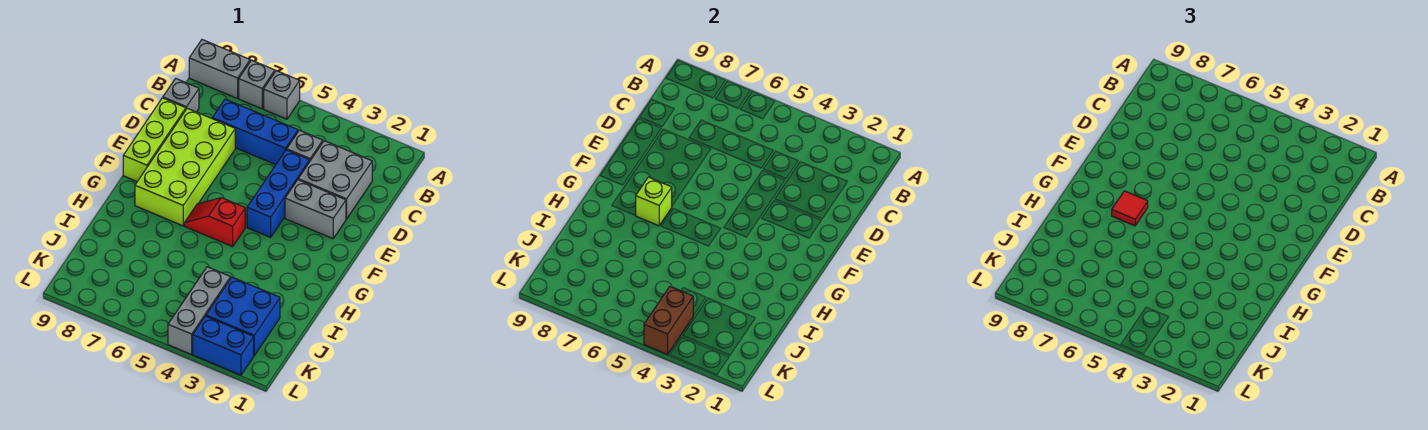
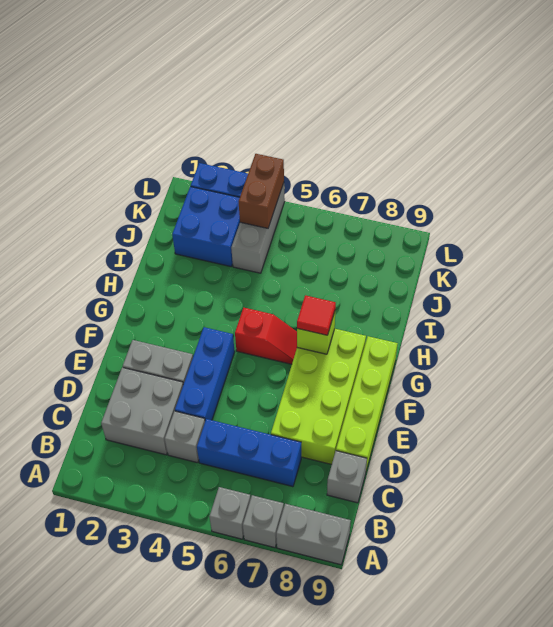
lime brick D9:F9 level 1 -> lime brick D9:G9 level 1

